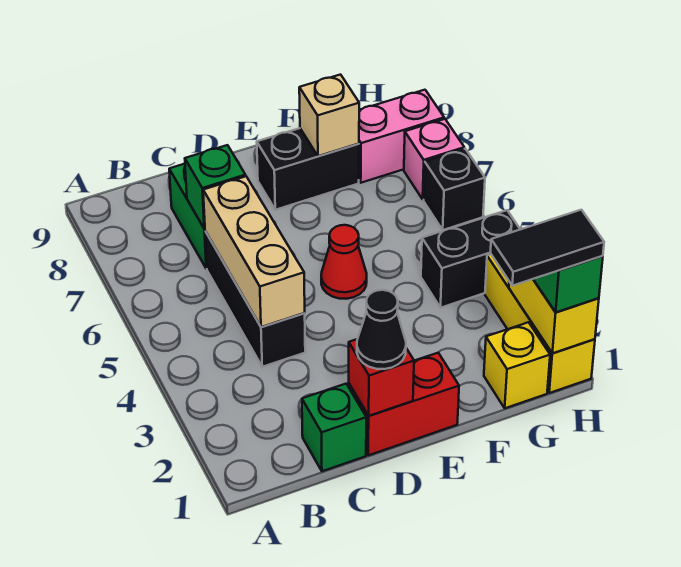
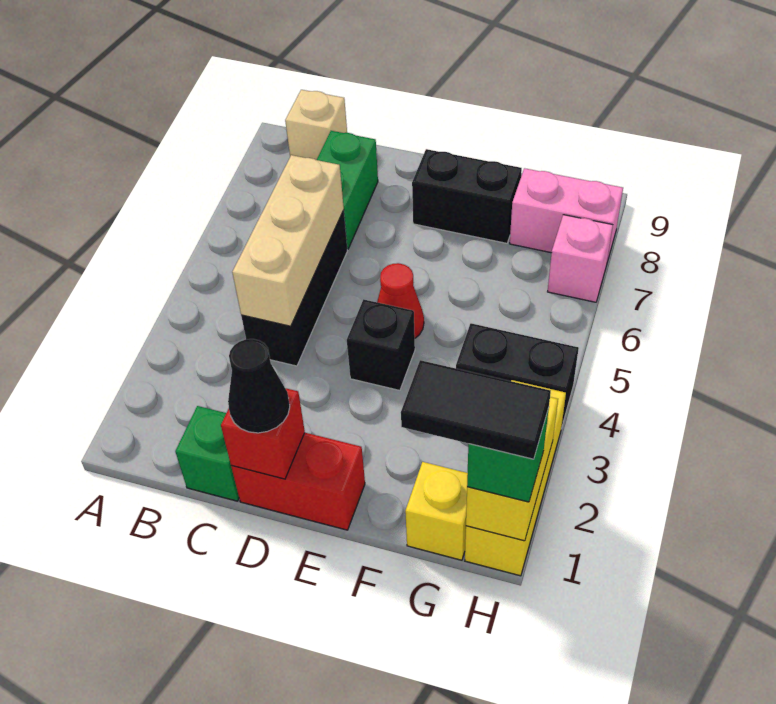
green brick C7 level 2 -> none
tan brick F8 level 2 -> tan brick B9 level 1
black brick H6 level 1 -> black brick E4 level 1

